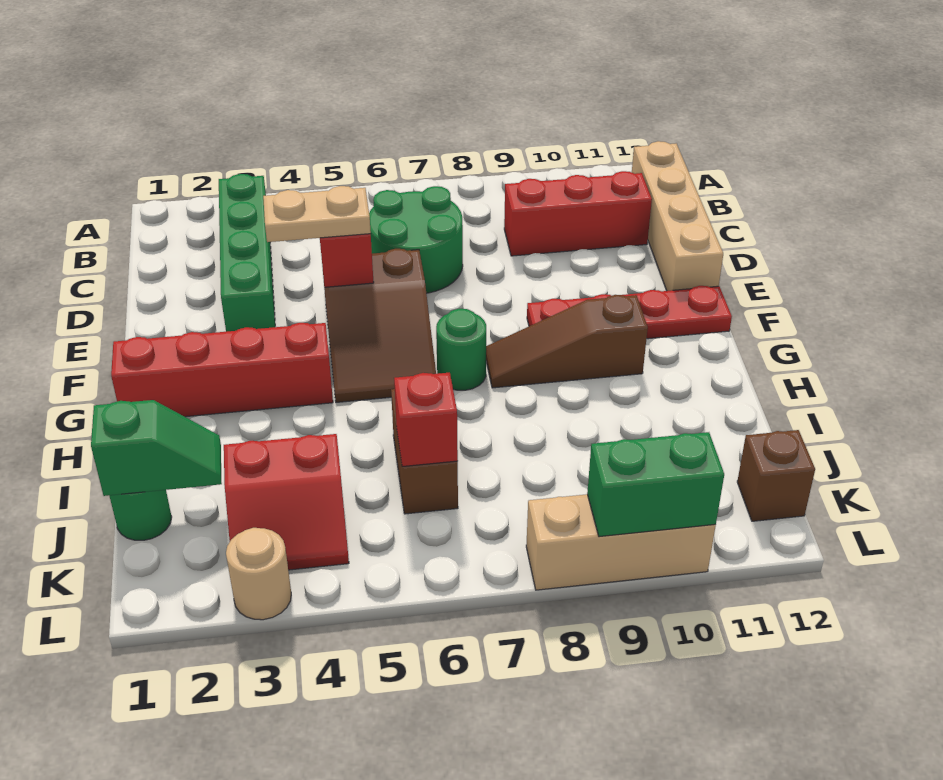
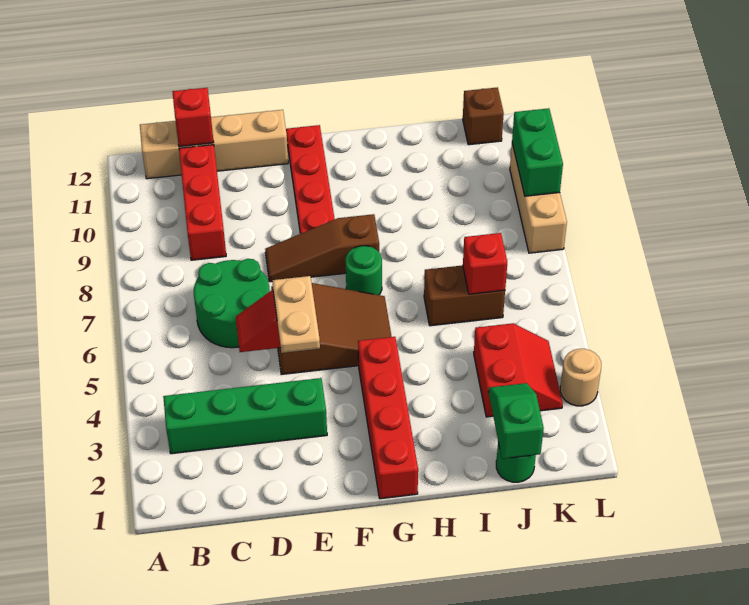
none -> red brick C12 level 2
brown slope G8:G10 level 1 top 10 -> brown slope E8:G8 level 1 top G

